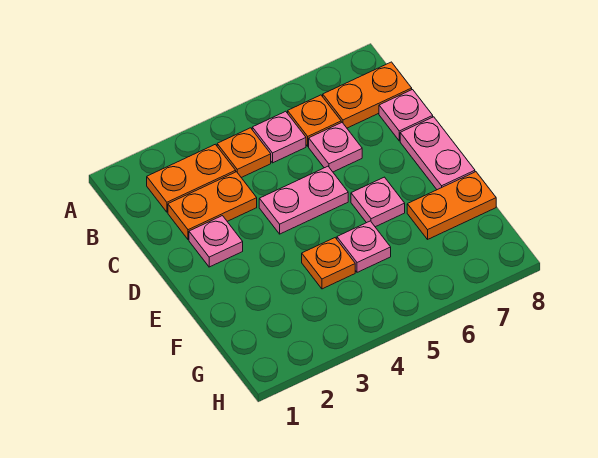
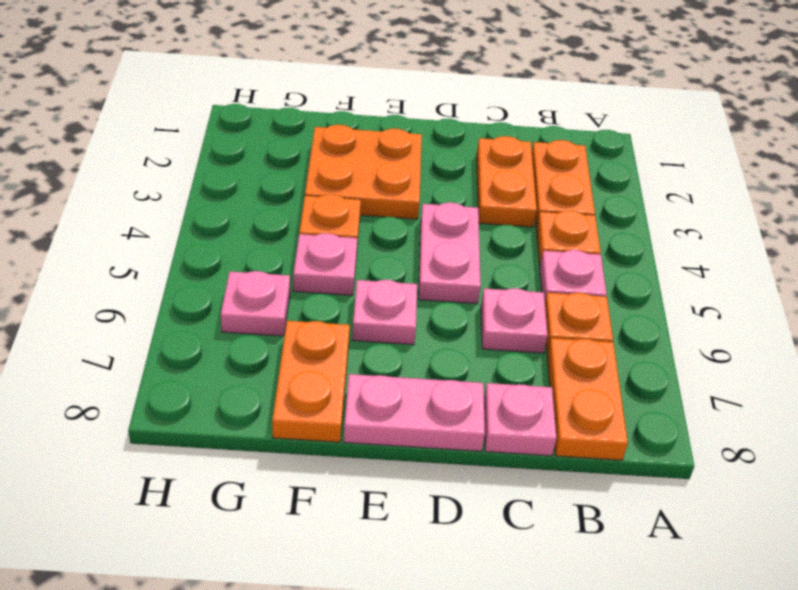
pink plate D2 level 1 -> pink plate G6 level 1
none -> orange plate E2:F3 level 1

